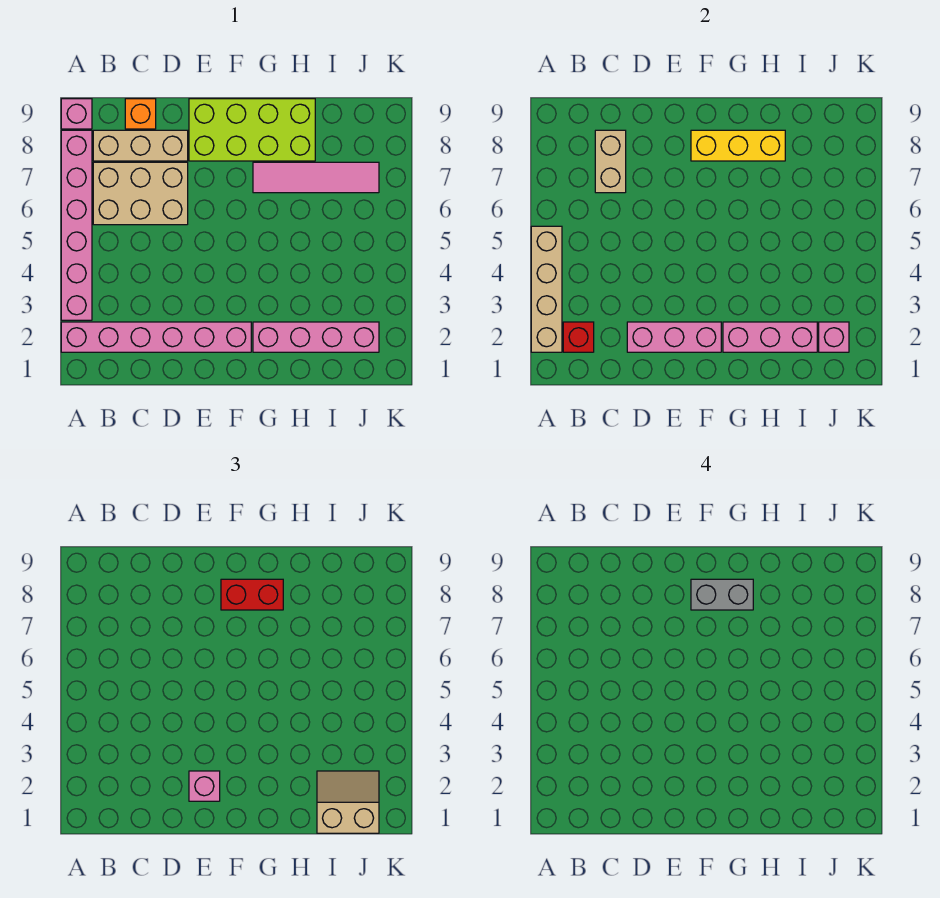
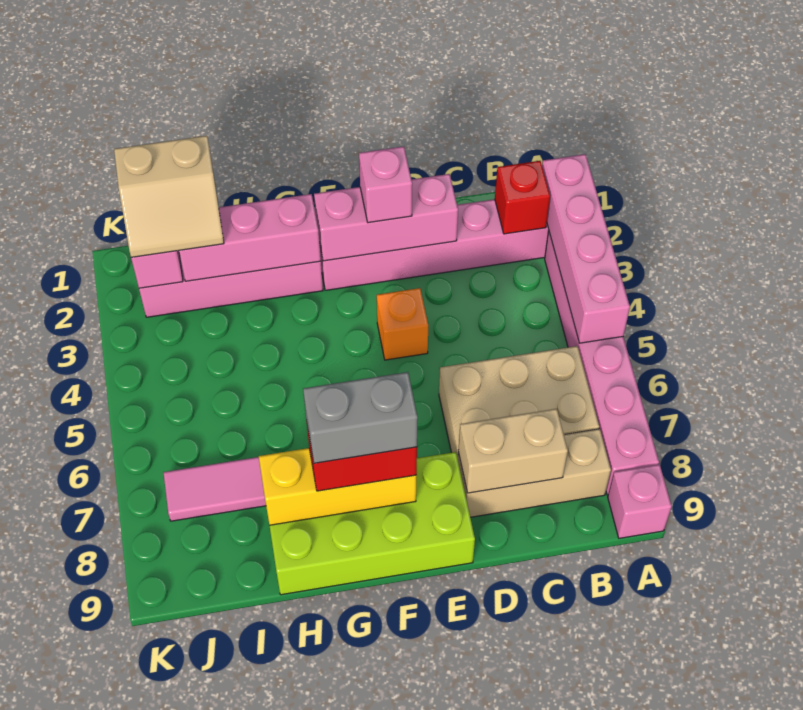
tan brick A2:A5 level 2 -> pink brick A2:A5 level 2
tan brick C7:C8 level 2 -> tan brick C8:D8 level 2
orange brick C9 level 1 -> orange brick E4 level 1

